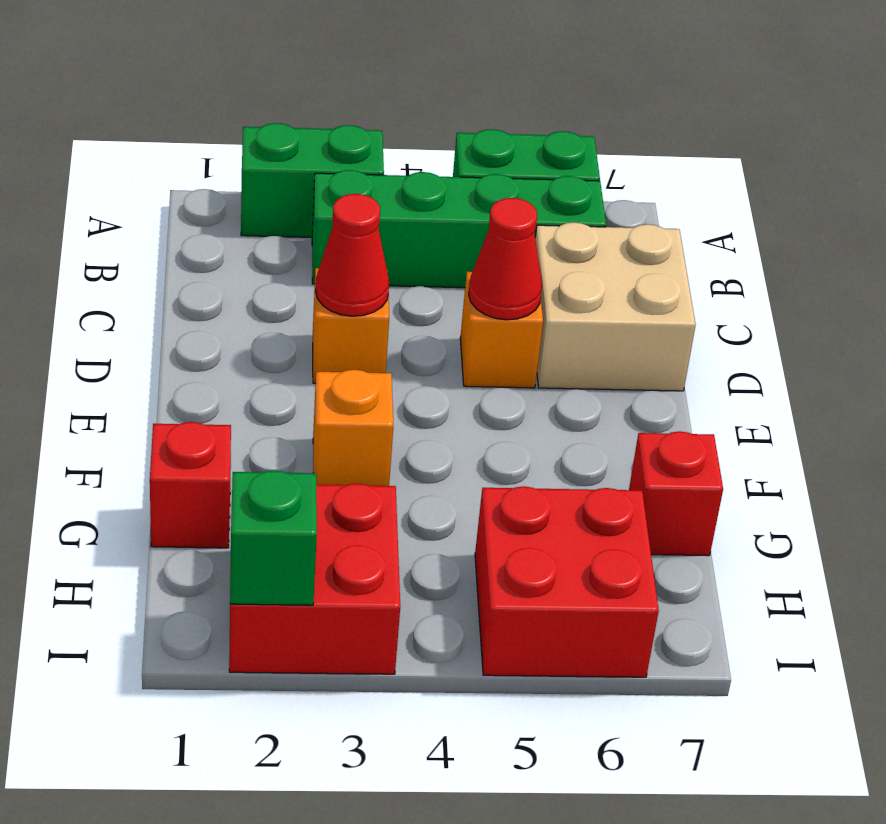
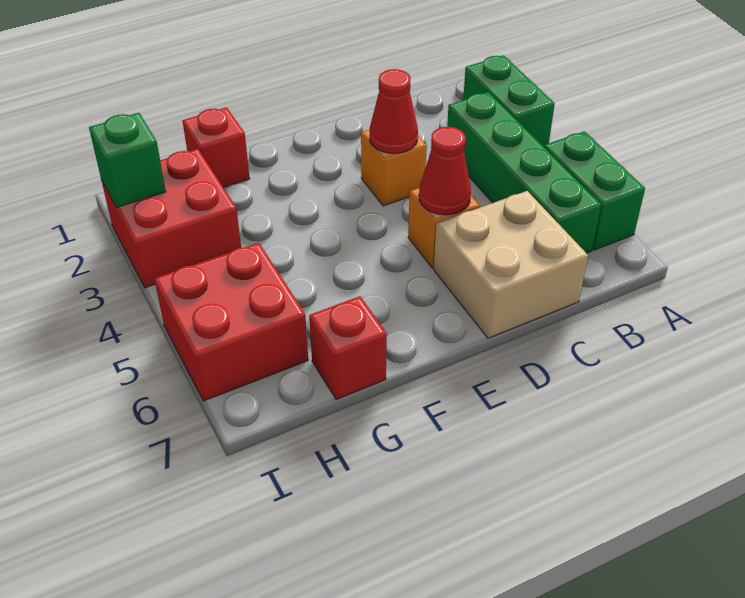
orange brick F3 level 1 -> none

